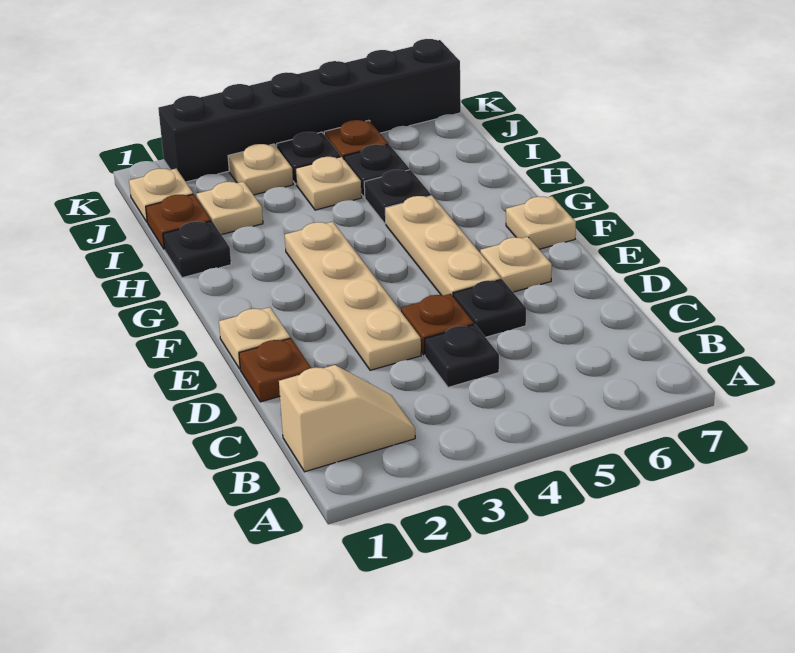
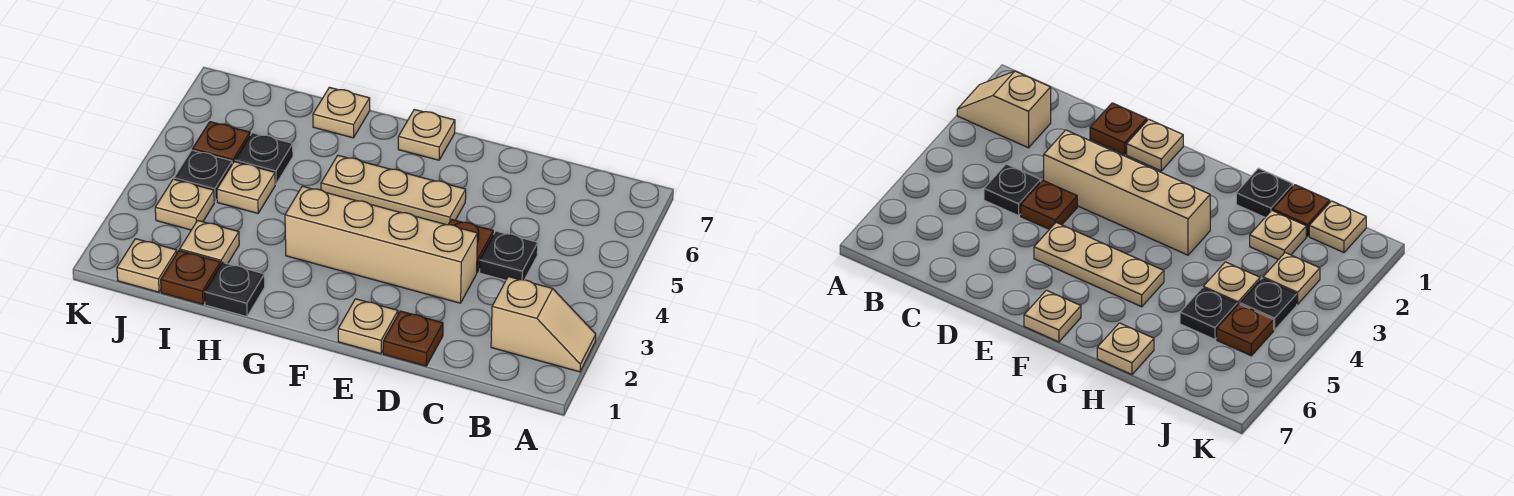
tan slope B1:B2 level 1 top 1 -> tan slope A2:B2 level 1 top B
tan plate D3:G3 level 1 -> tan brick D3:G3 level 1
black plate D5 level 1 -> none
tan plate E6 level 1 -> tan plate H7 level 1
black plate H5 level 1 -> none
black brick K2:K7 level 1 -> none

